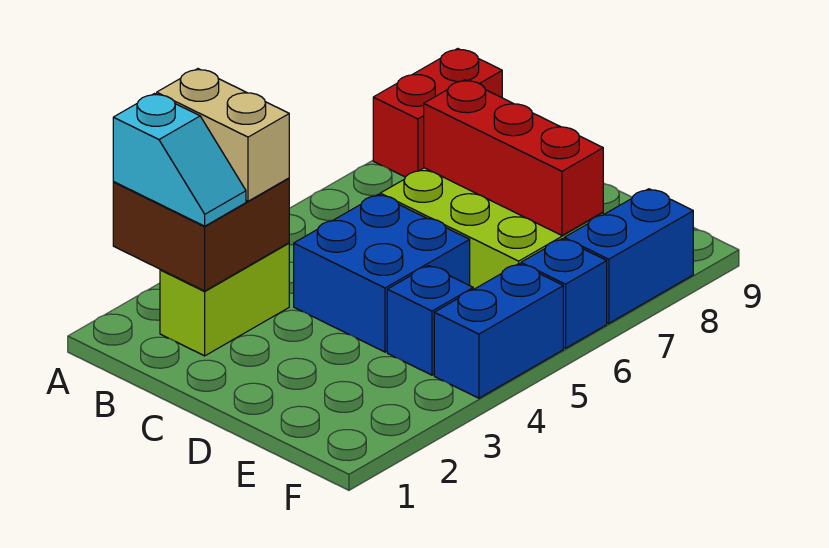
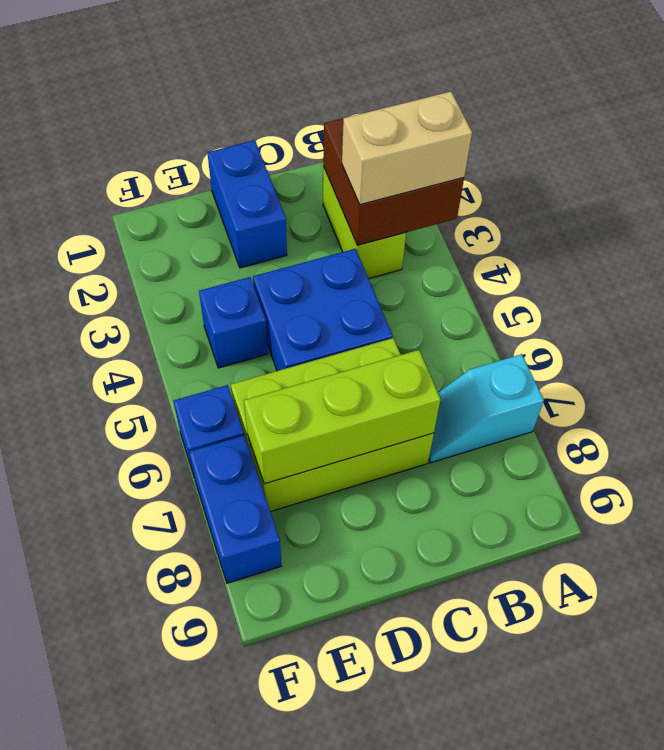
cyan slope A2:B2 level 3 top A -> cyan slope A7:B7 level 1 top A
red brick A8:A9 level 1 -> none
red brick C7:E7 level 2 -> lime brick C7:E7 level 2
blue brick F4:F5 level 1 -> blue brick D1:D2 level 1

